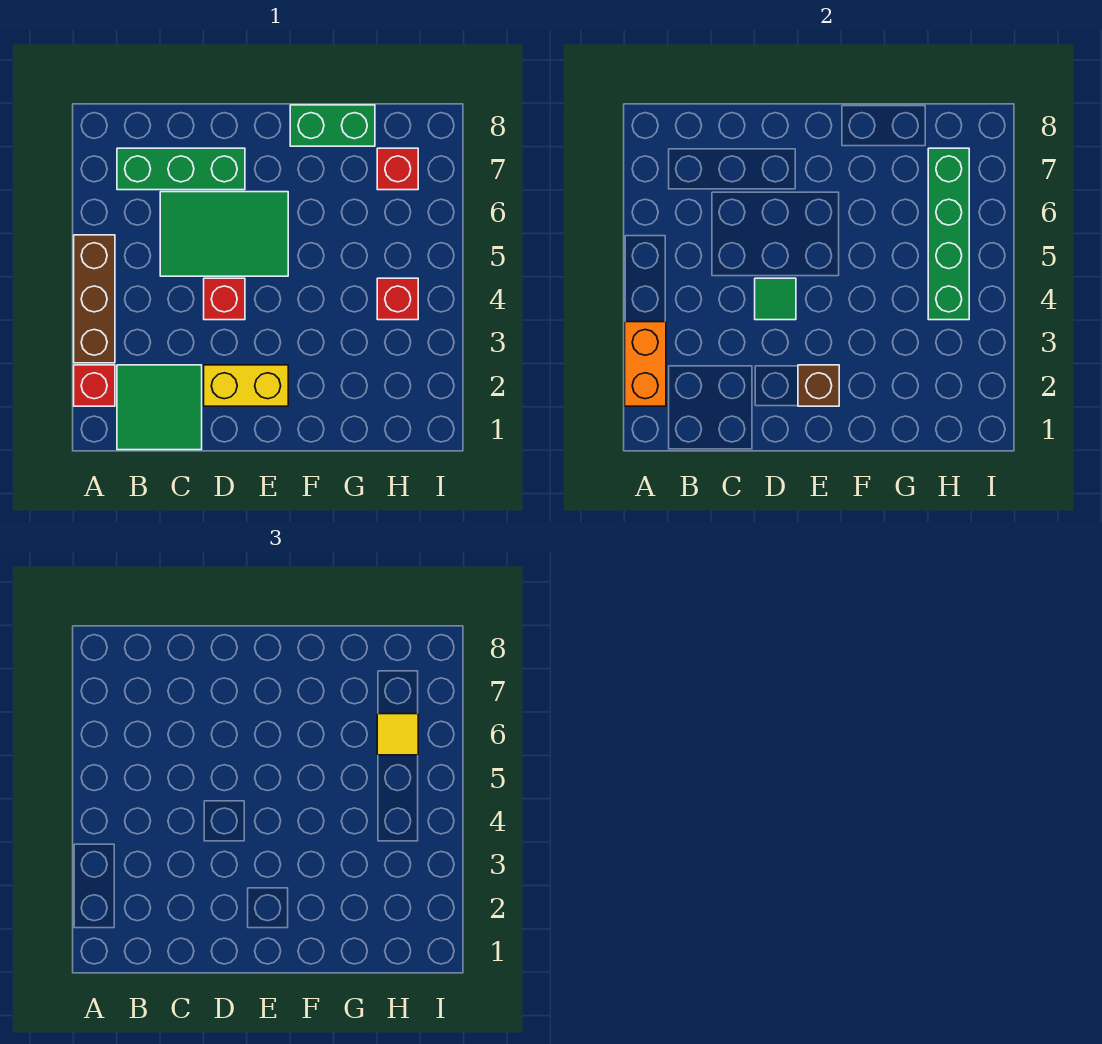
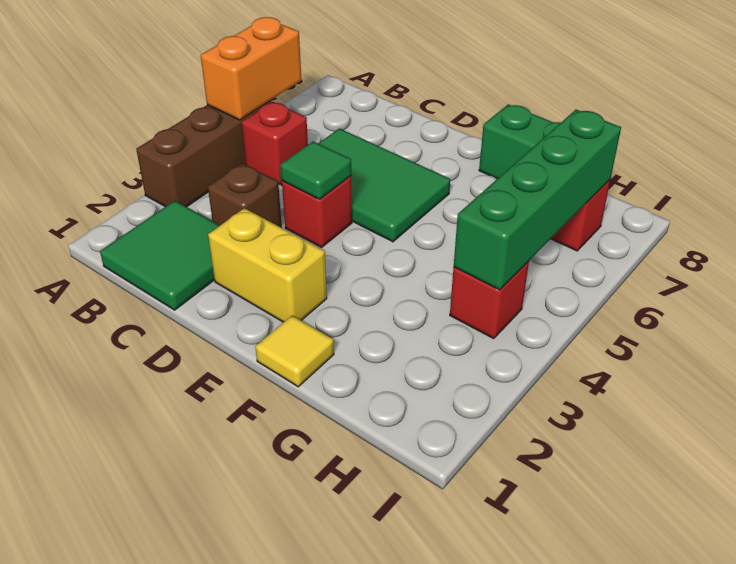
red brick A2 level 1 -> red brick B5 level 1
orange brick A2:A3 level 2 -> orange brick A5:A6 level 2
green brick B7:D7 level 1 -> none
brown brick E2 level 2 -> brown brick C3 level 1
yellow tile H6 level 3 -> yellow tile F1 level 1

